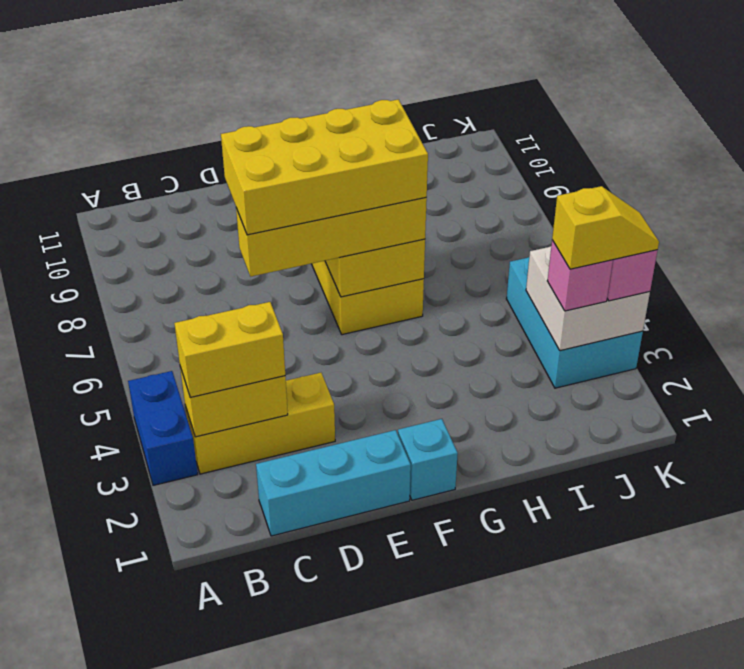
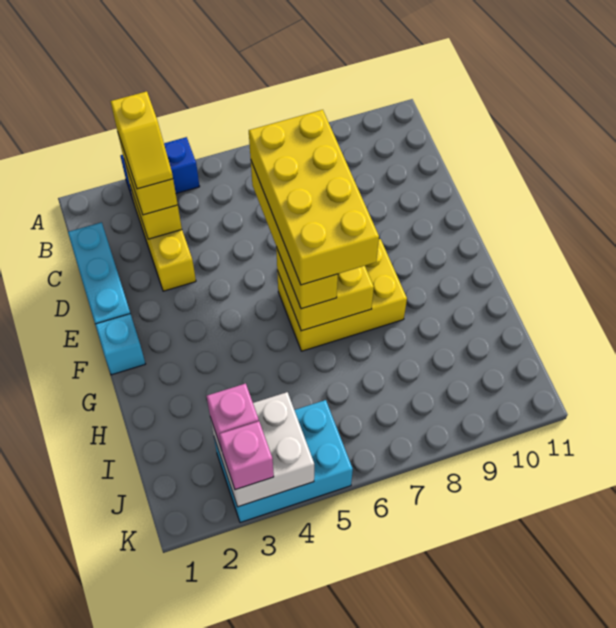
yellow slope J3:K3 level 4 top J -> yellow slope B3:C3 level 4 top B

